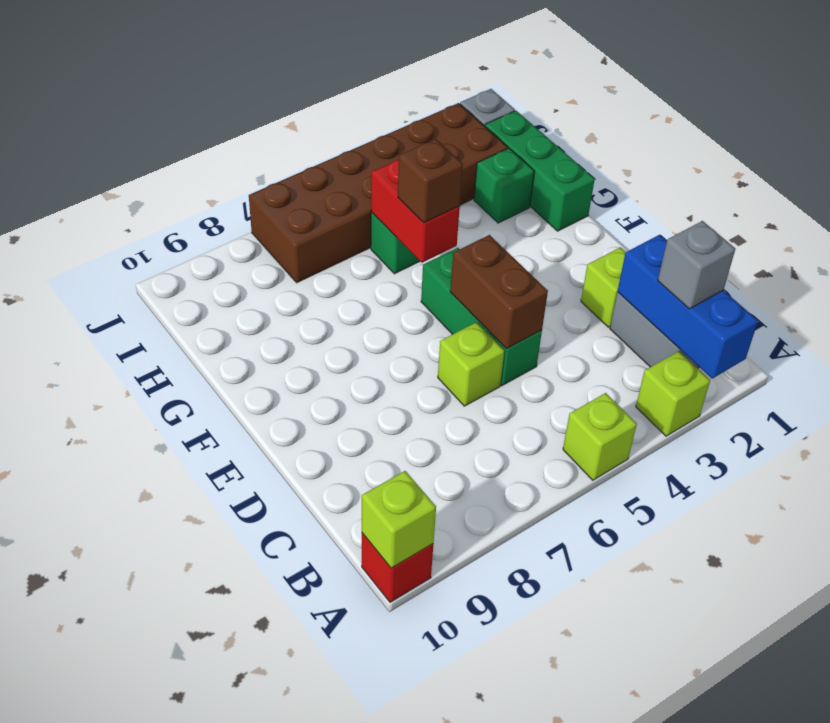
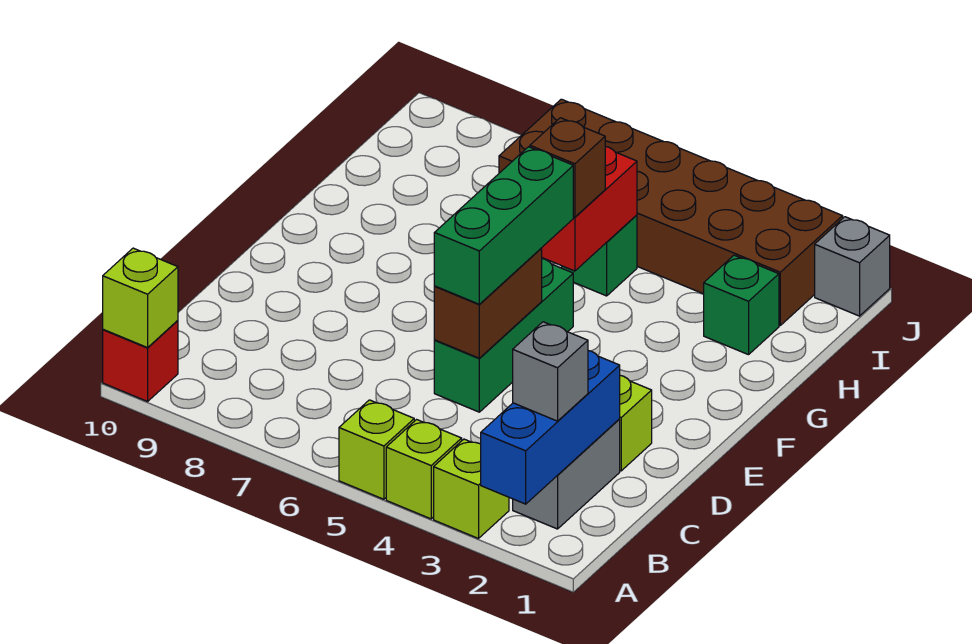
lime brick D6 level 1 -> lime brick A4 level 1
green brick G1:I1 level 1 -> green brick D5:F5 level 3

